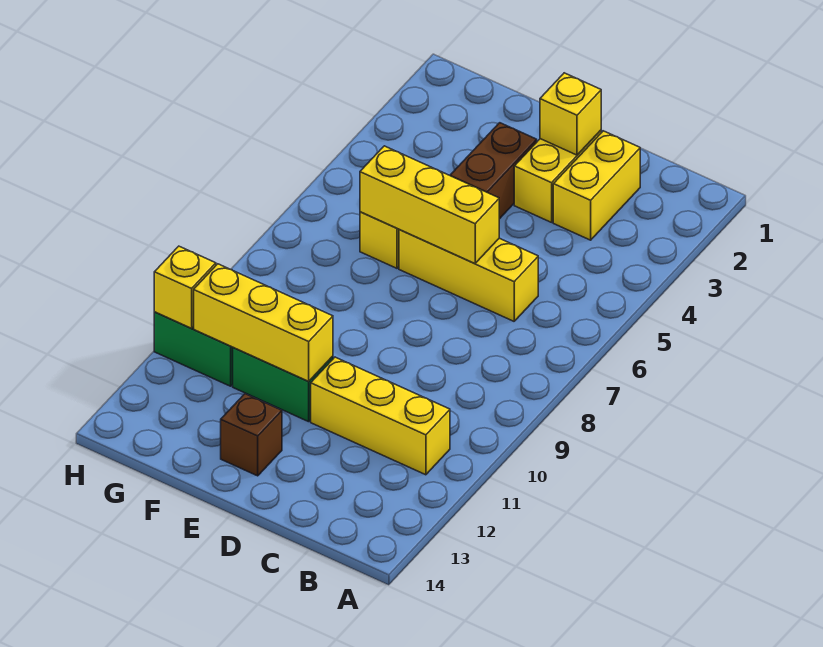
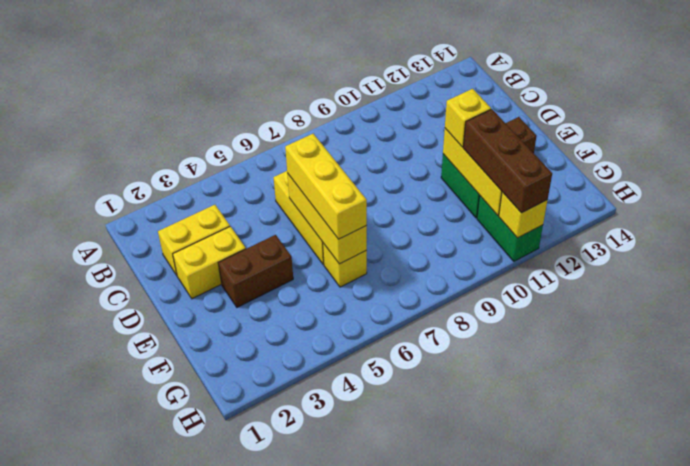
yellow brick B11:D11 level 1 -> yellow brick D6:F6 level 3
yellow brick D2 level 2 -> yellow brick E11 level 3
none -> brown brick F11:H11 level 3

